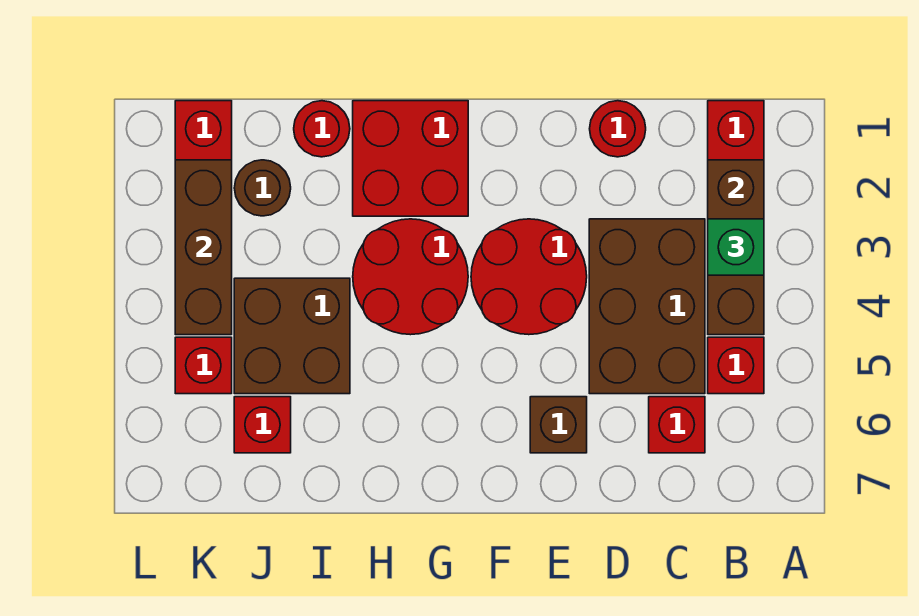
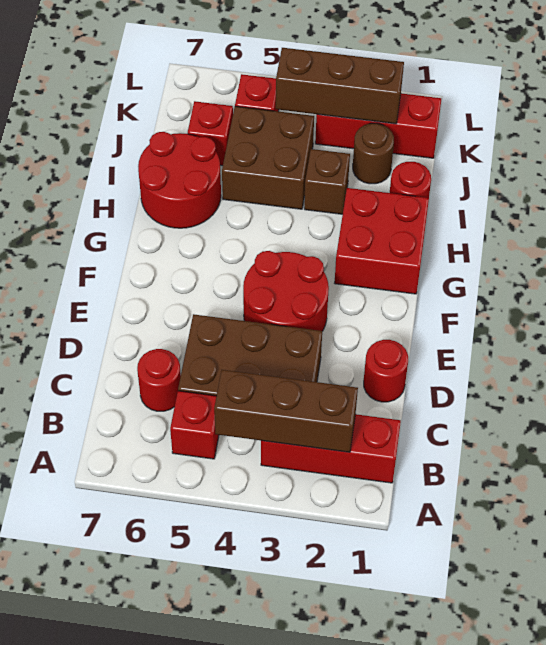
green brick B3 level 3 -> none
red brick C6 level 1 -> red round brick C6 level 1
brown brick E6 level 1 -> brown brick I3 level 1
red round brick G3:H4 level 1 -> red round brick H6:I7 level 1

